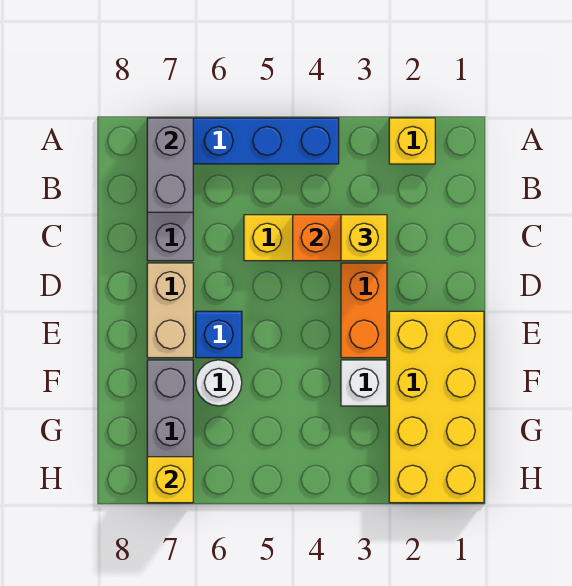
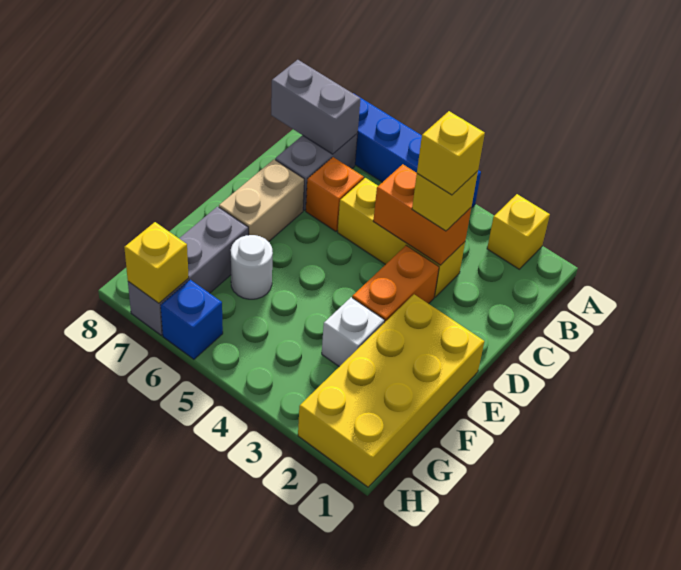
grey brick A7:B7 level 2 -> grey brick B7:B8 level 2
none -> yellow brick C3 level 4
none -> orange brick C6 level 1
blue brick E6 level 1 -> blue brick H6 level 1

